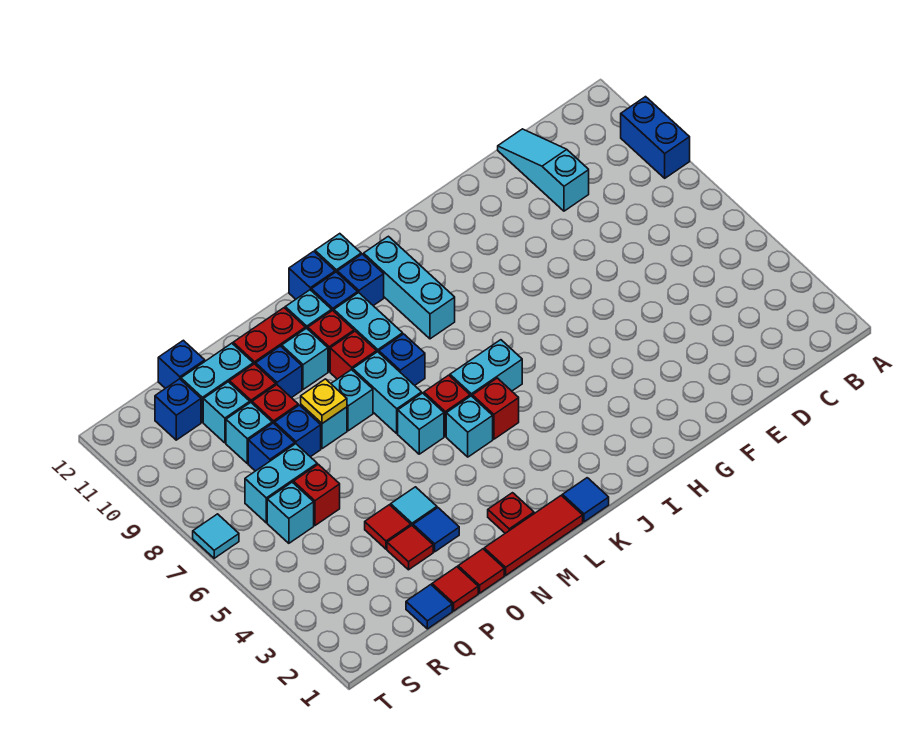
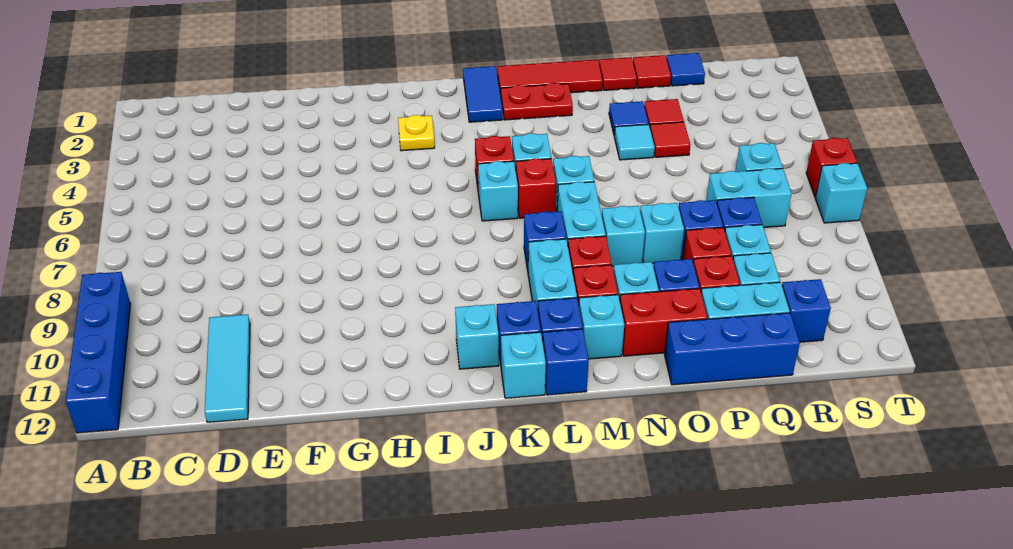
blue brick A9:A10 level 1 -> blue brick A9:A12 level 1
cyan slope D10:D12 level 1 top 10 -> cyan tile D10:D12 level 1
cyan brick J6:K6 level 1 -> cyan brick K6 level 1
cyan brick J9:J11 level 1 -> cyan brick J11 level 1
blue tile K1 level 1 -> blue tile K1:K2 level 1
red plate M2 level 1 -> red plate L2:M2 level 1
yellow plate O8 level 2 -> yellow plate I3 level 1
red brick Q6 level 1 -> red brick T6 level 1
blue brick Q12 level 1 -> blue brick O12:Q12 level 1
cyan tile T7 level 1 -> cyan brick T7 level 1

